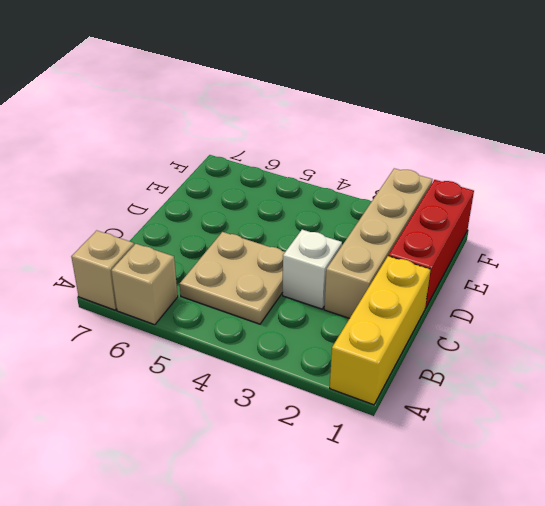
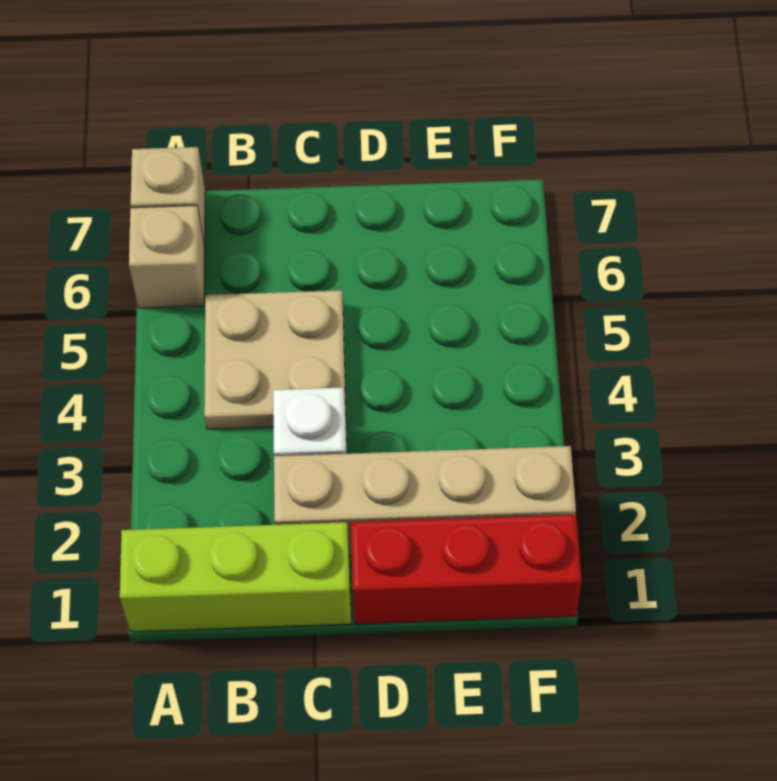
yellow brick A1:C1 level 1 -> lime brick A1:C1 level 1

